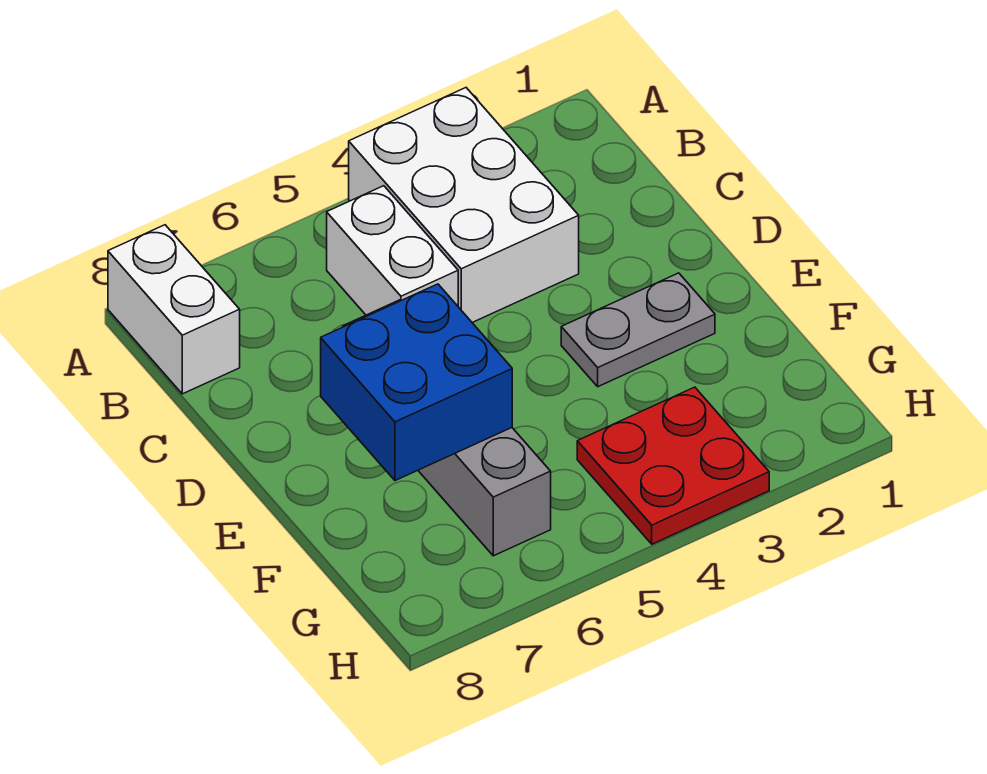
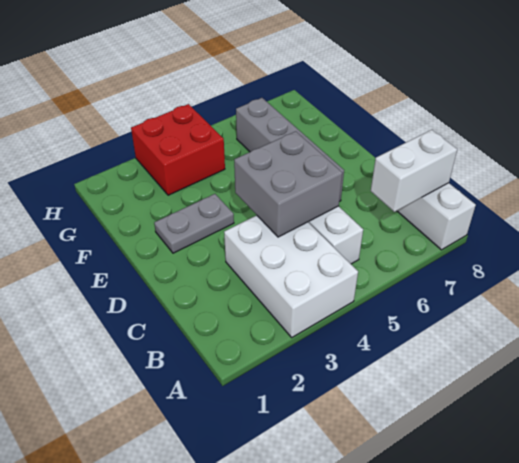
none -> white brick B7:B8 level 2
none -> grey brick C4:D5 level 2
blue brick E6:F7 level 2 -> none
red plate G3:H4 level 1 -> red brick G3:H4 level 1

